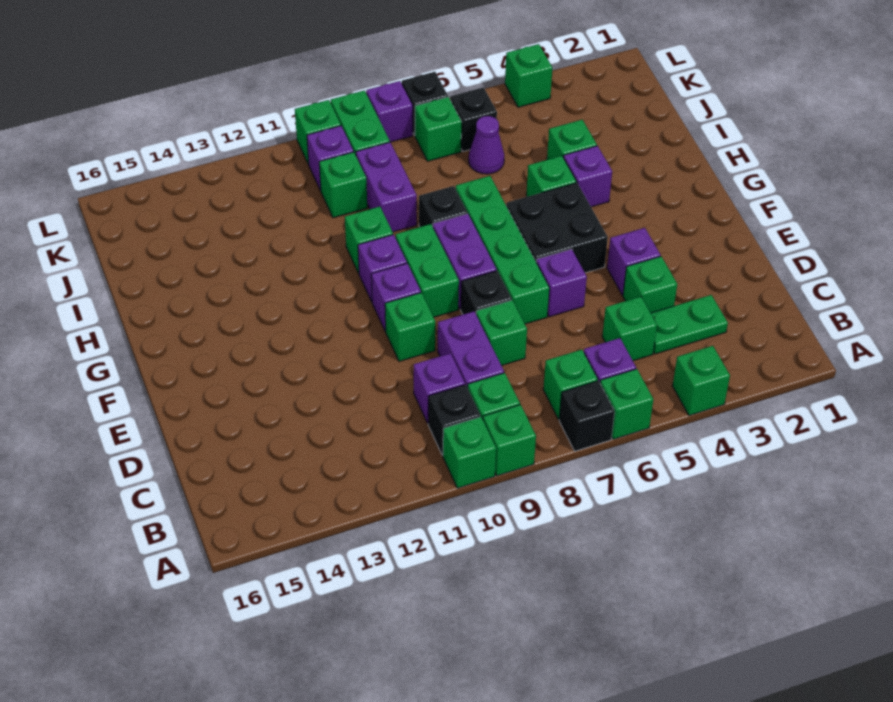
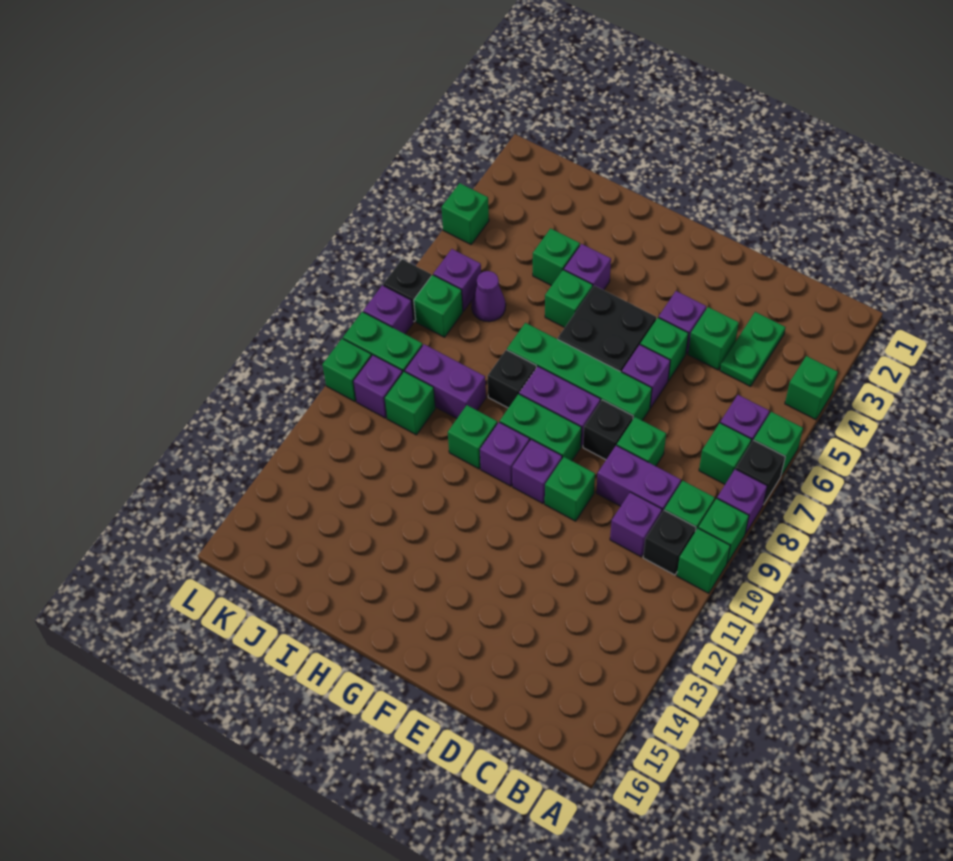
none -> purple brick A8 level 1
green brick C5 level 1 -> green brick E5 level 1
black brick K6 level 1 -> purple brick K6 level 1

